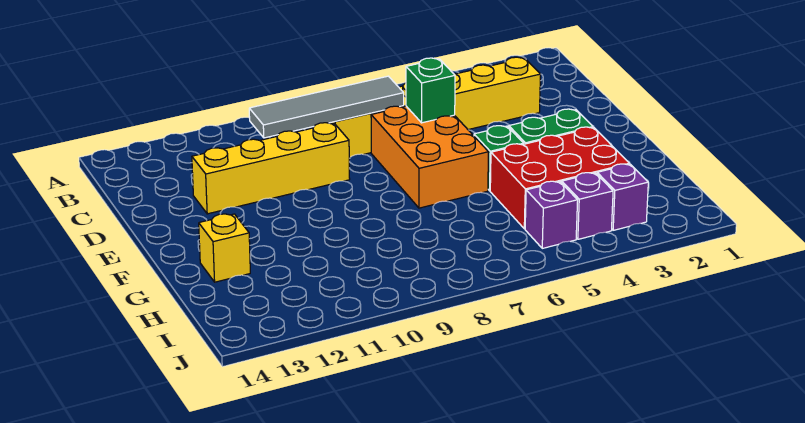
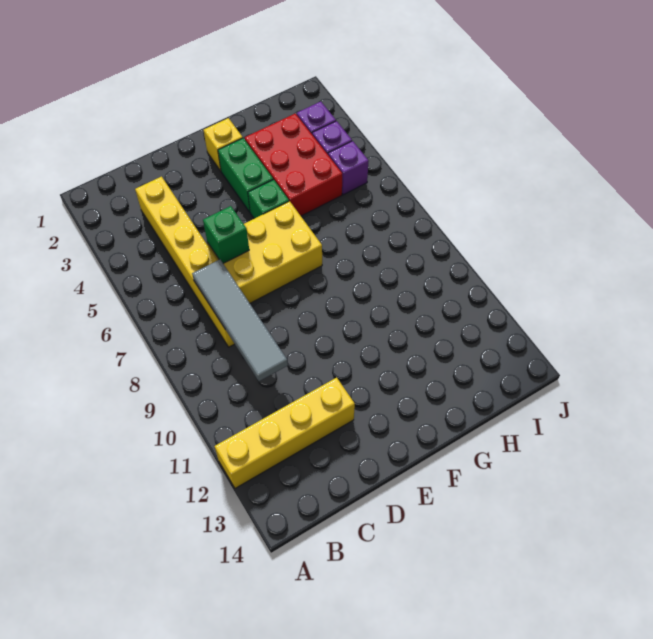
orange brick D6:F7 level 1 -> yellow brick D6:F7 level 1
yellow brick D9:D12 level 1 -> yellow brick A12:D12 level 1
yellow brick G13 level 1 -> yellow brick F2 level 1

